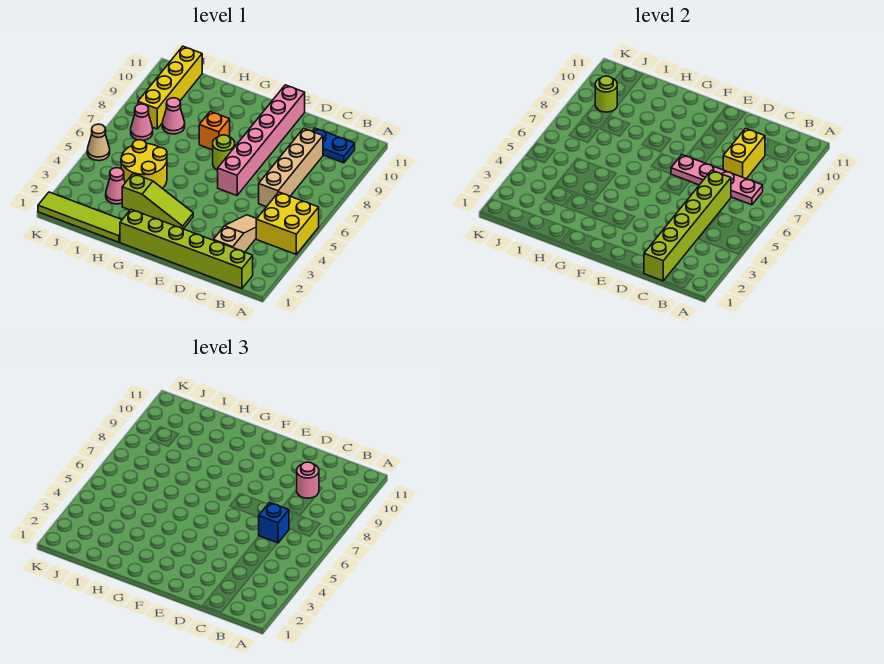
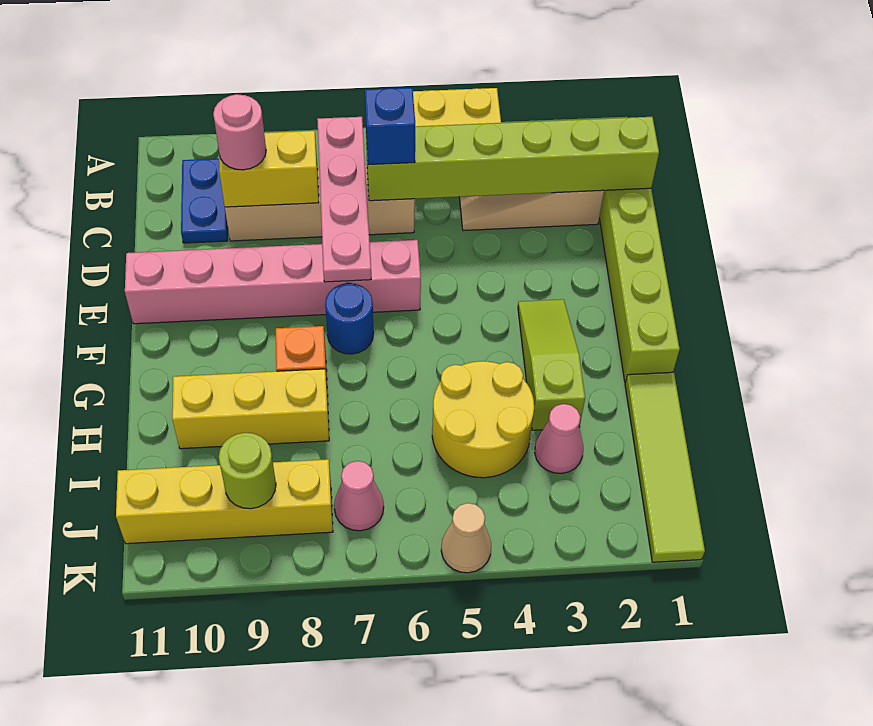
lime round brick F7 level 1 -> blue round brick F7 level 1
none -> yellow brick H8:H10 level 1
pink cone I8 level 1 -> none

